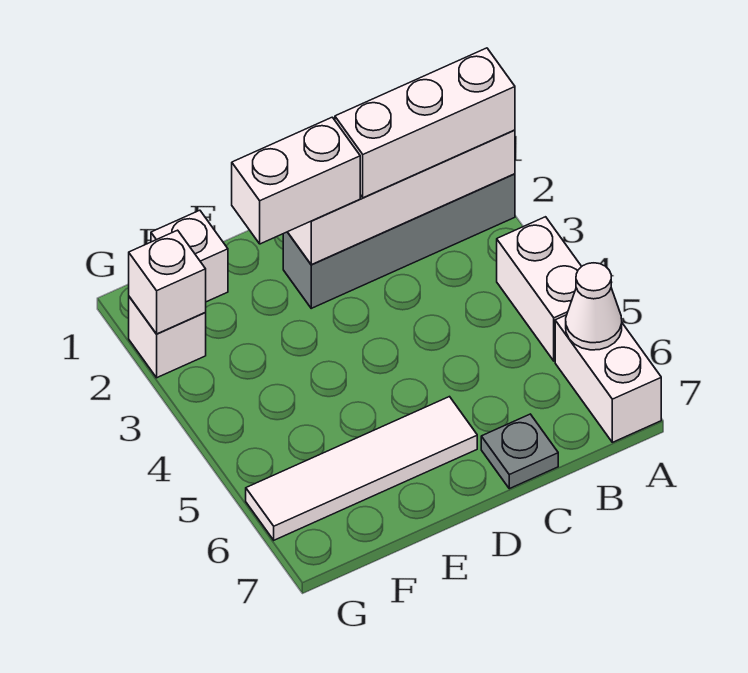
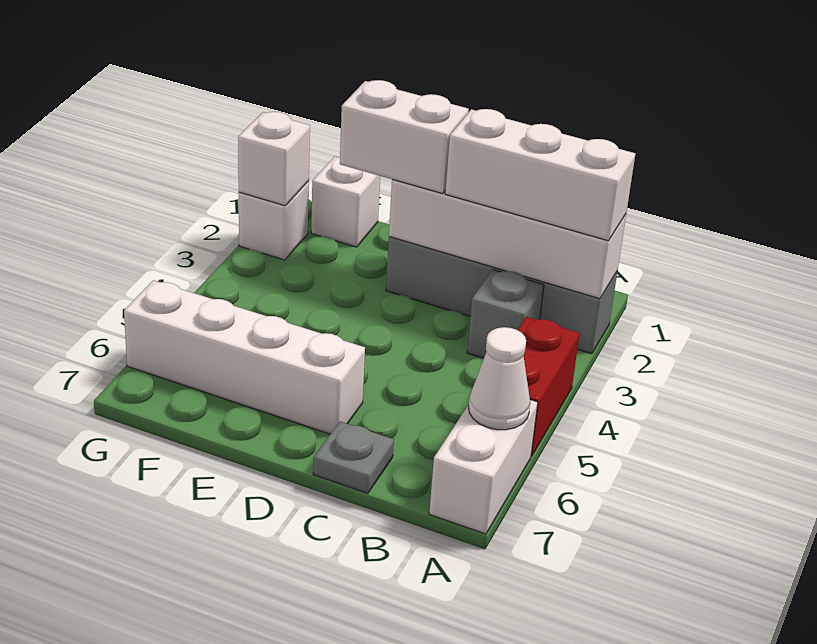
white brick A4:A5 level 1 -> red brick A4:A5 level 1
none -> grey brick B3 level 1
white tile D6:G6 level 1 -> white brick D6:G6 level 1

